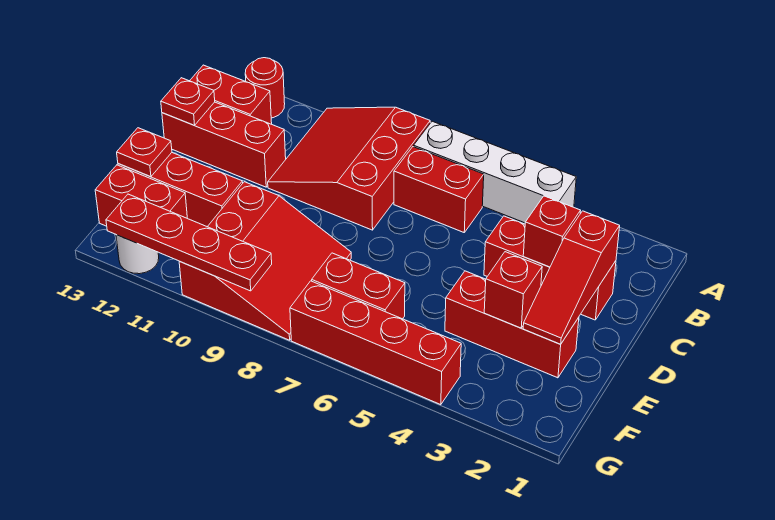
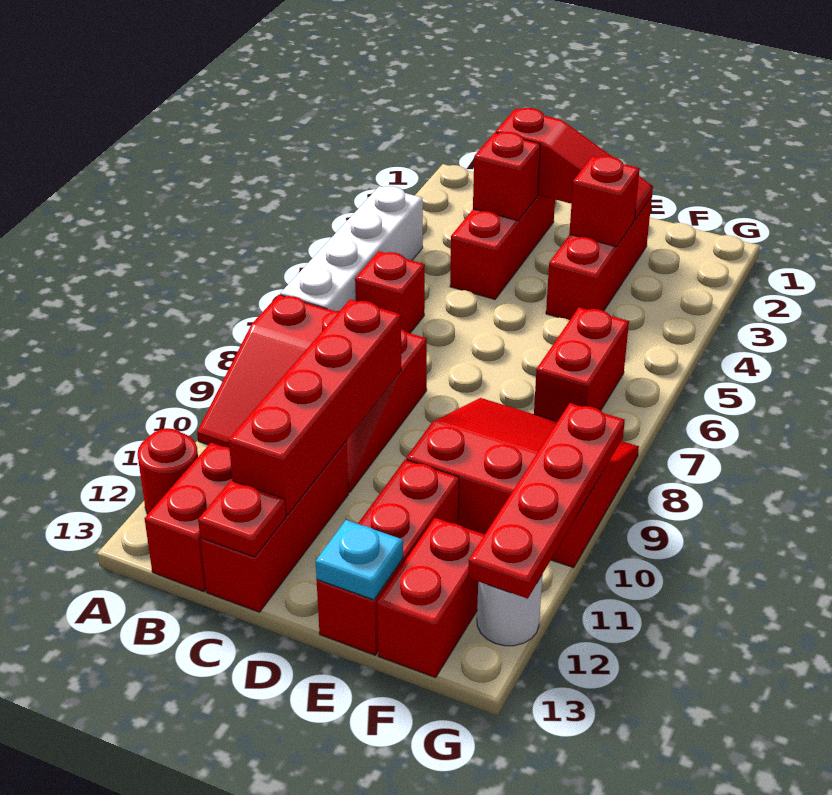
red brick B6:B7 level 1 -> red brick B6 level 1
red plate E13 level 2 -> cyan plate E13 level 2
red brick G4:G7 level 1 -> red brick C9:C12 level 2

